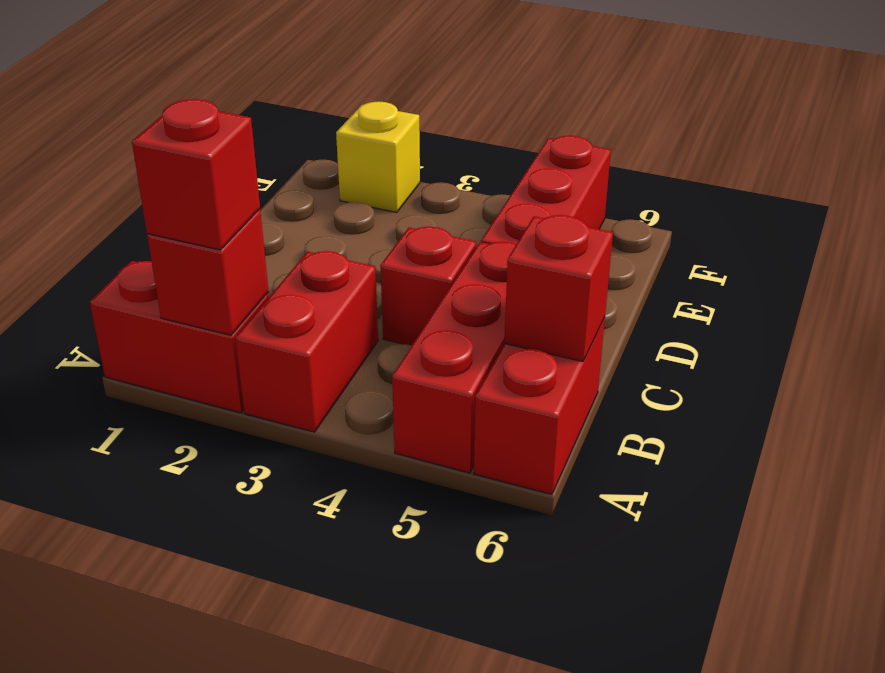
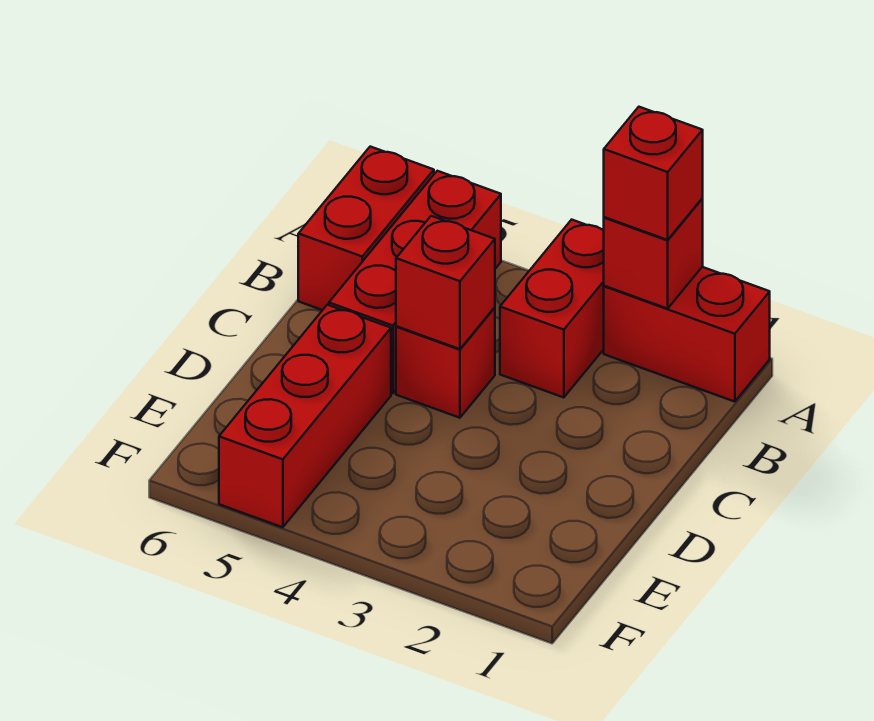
red brick B6 level 2 -> red brick C4 level 2
yellow brick F2 level 1 -> none

